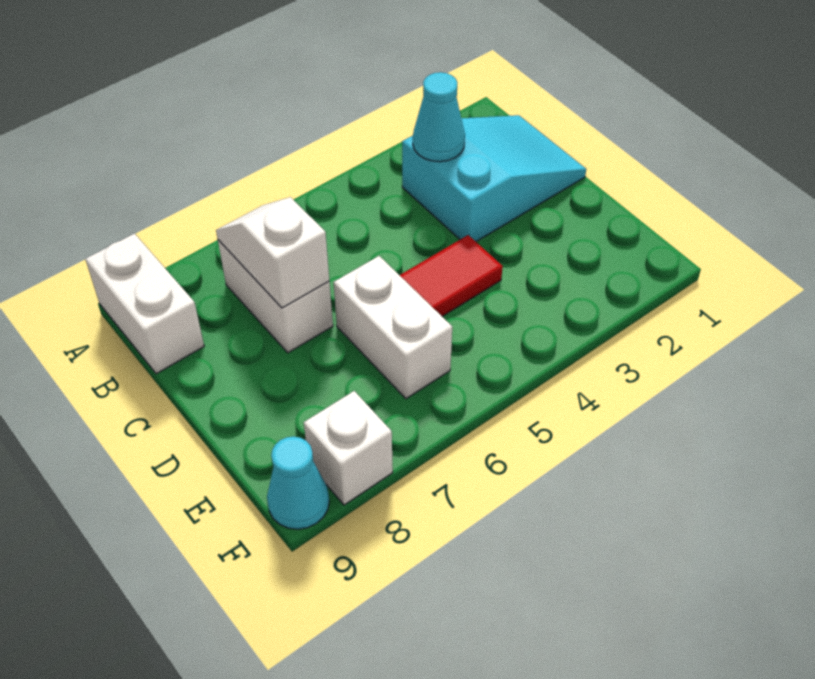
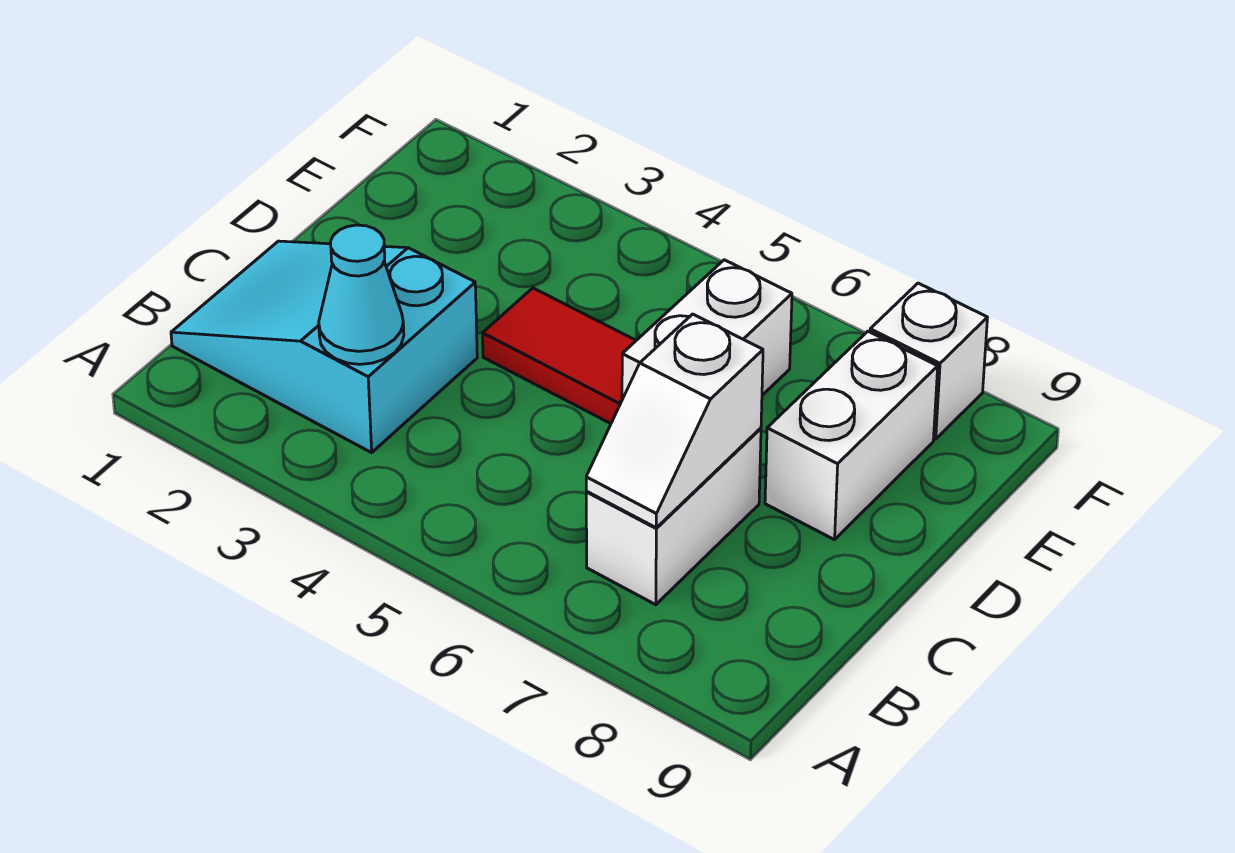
white brick A9:B9 level 1 -> white brick D8:E8 level 1
cyan cone F9 level 1 -> none

